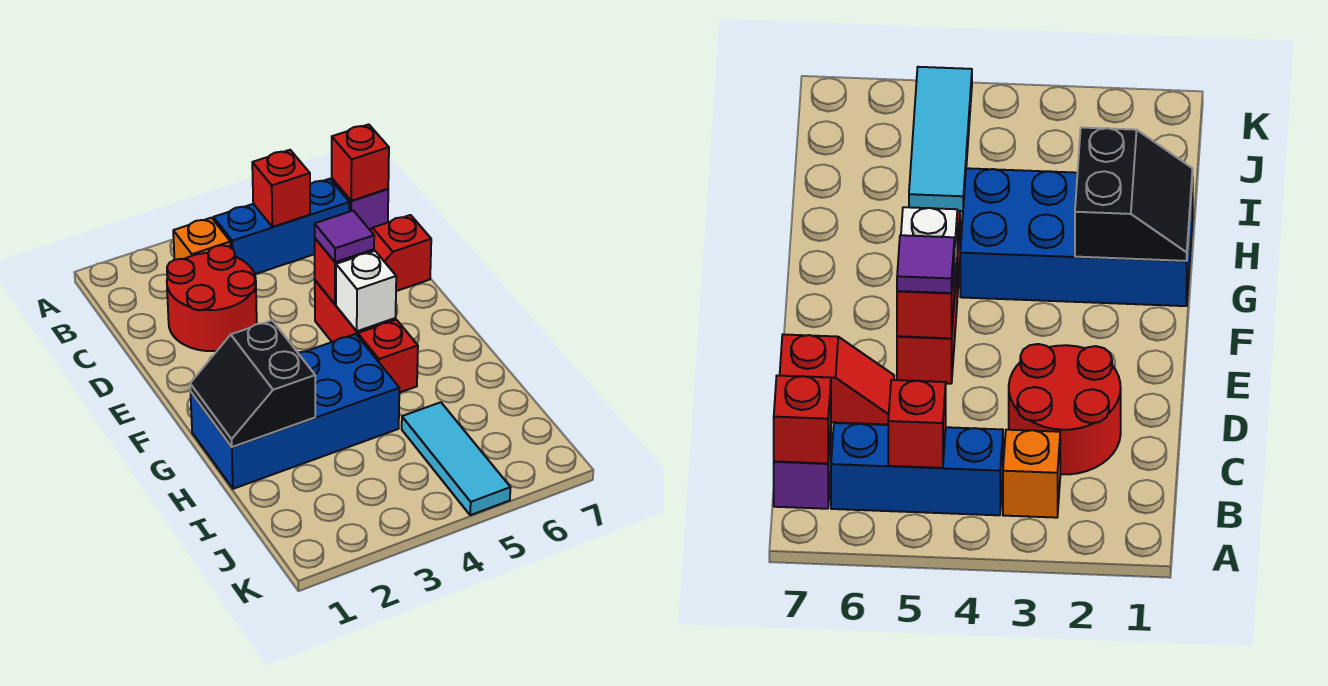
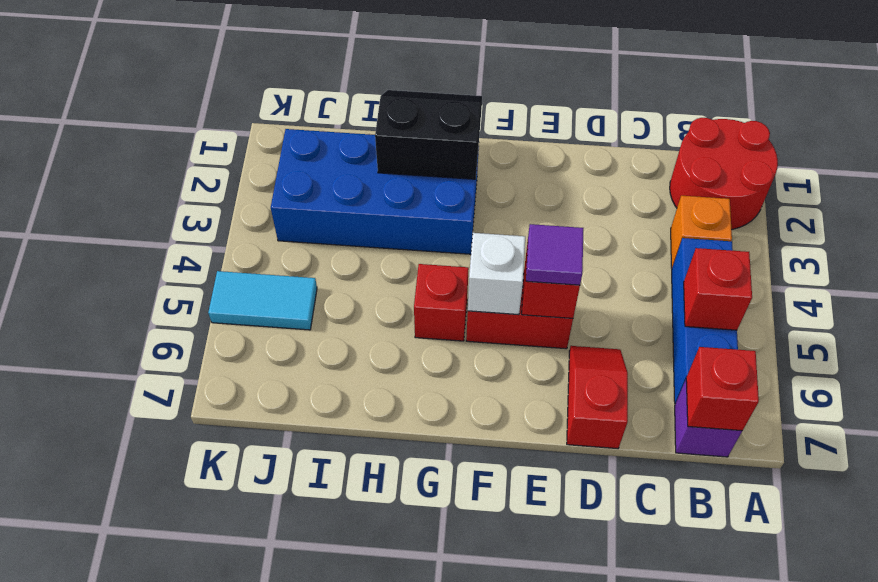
red round brick C2:D3 level 1 -> red round brick A1:B2 level 1
blue brick G1:H4 level 1 -> blue brick G2:J3 level 1
cyan tile I5:K5 level 1 -> cyan tile J5:K5 level 1

